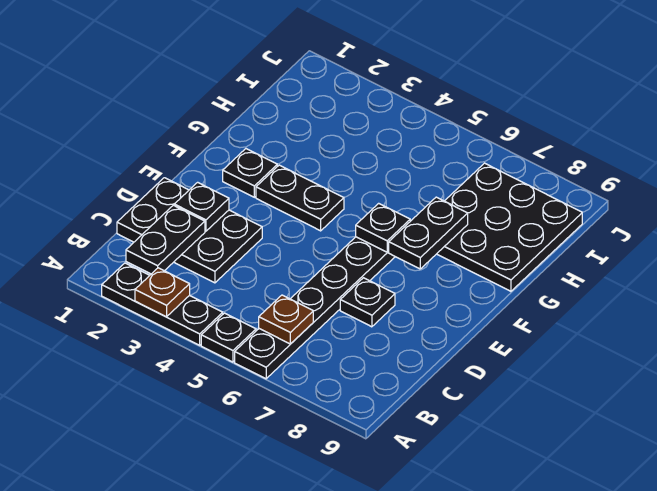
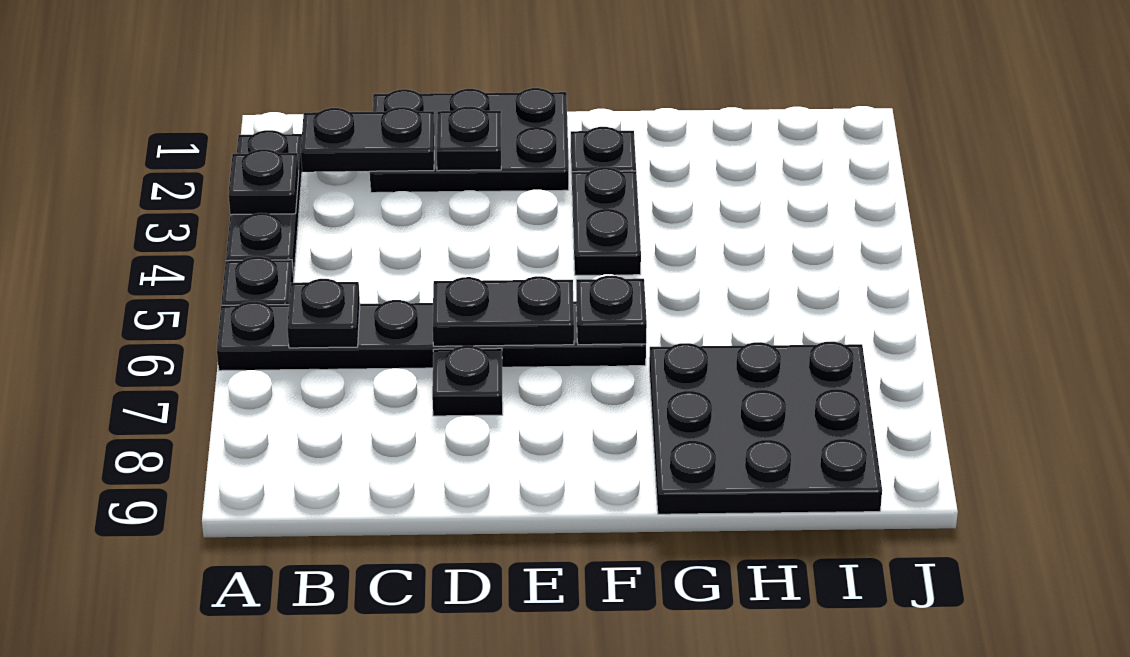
brown plate A3 level 2 -> black plate A3 level 2
brown plate B6 level 2 -> black plate B6 level 2
black plate C1:D3 level 1 -> black plate C1:E2 level 1
black plate F7:G7 level 2 -> black plate D6:E6 level 2

